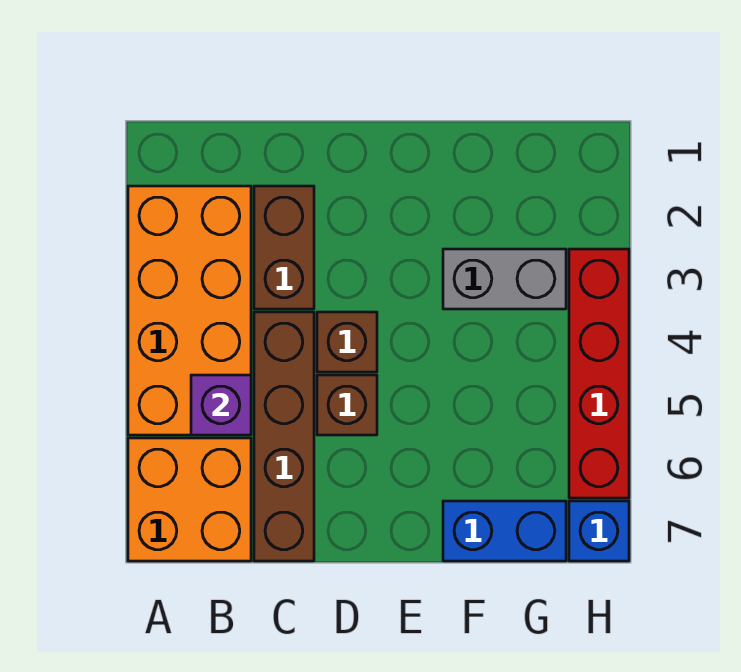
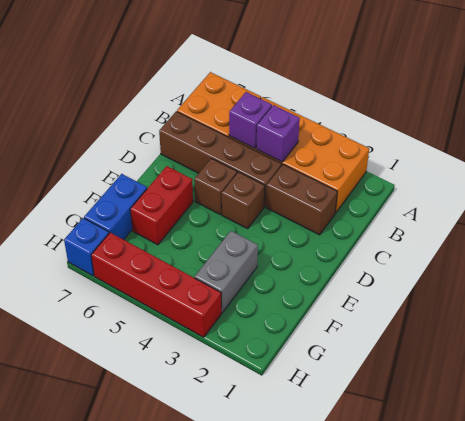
none -> purple brick B4 level 2
none -> red brick E6:F6 level 1

